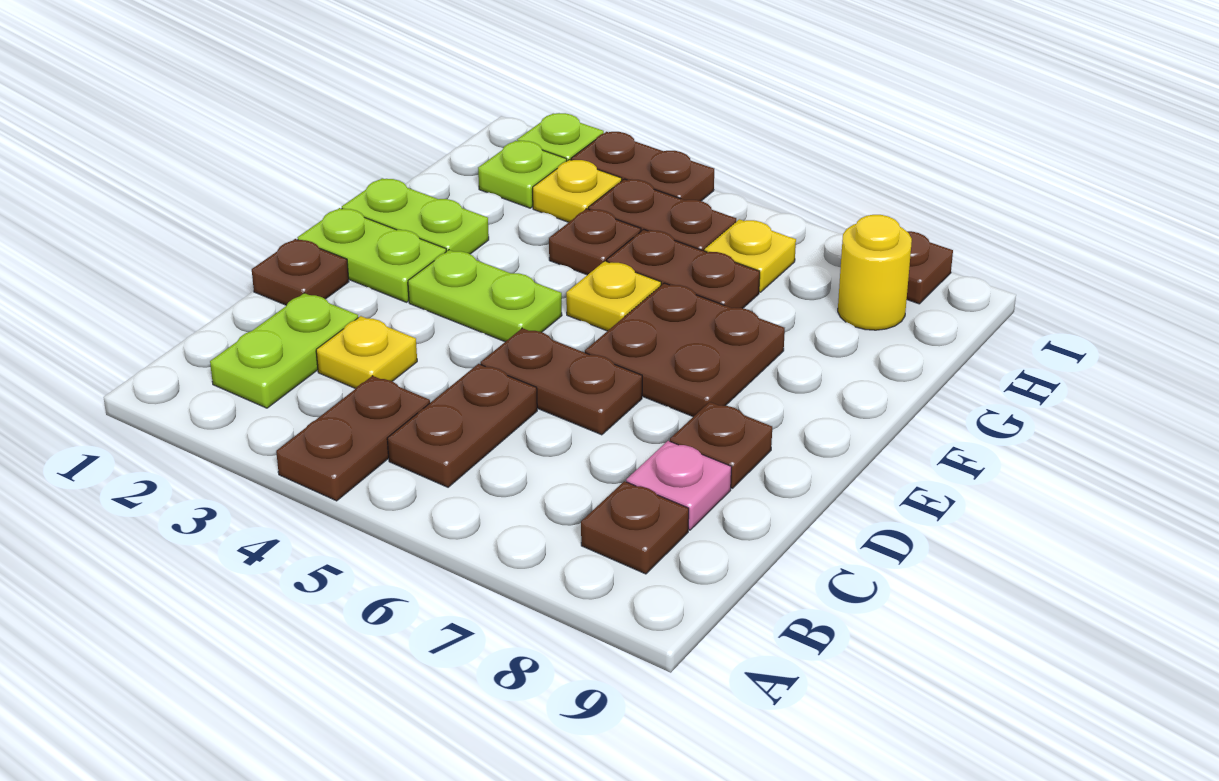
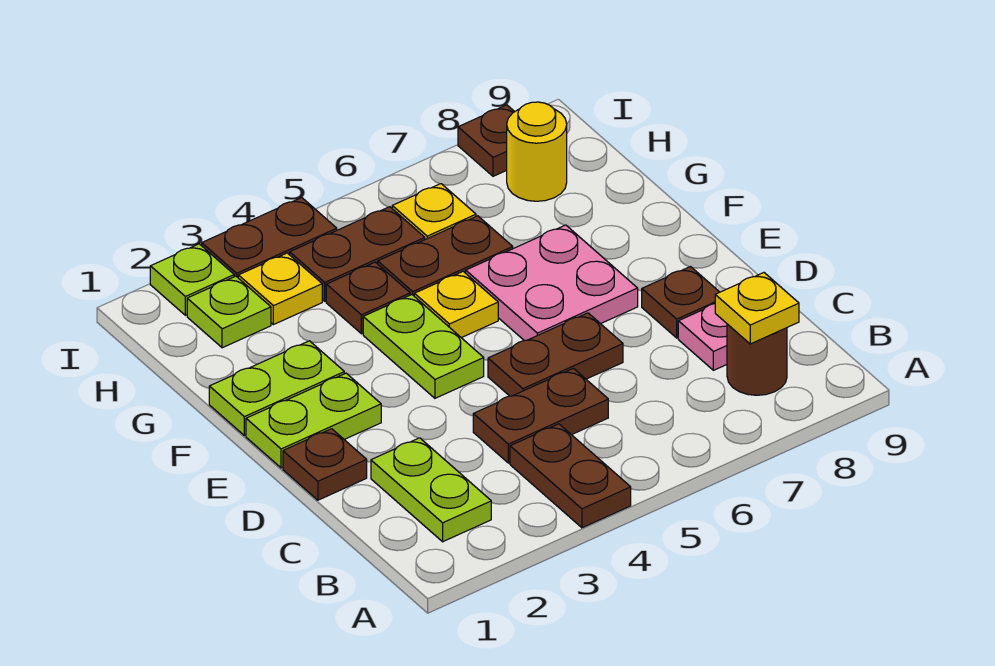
brown plate B5:C5 level 1 -> brown plate C4:C5 level 1
brown plate B8 level 1 -> brown round brick B8 level 1
yellow plate C3 level 1 -> yellow plate B8 level 2
lime plate E3:E4 level 1 -> lime plate E4:F4 level 1
brown plate E6:F7 level 1 -> pink plate E6:F7 level 1

